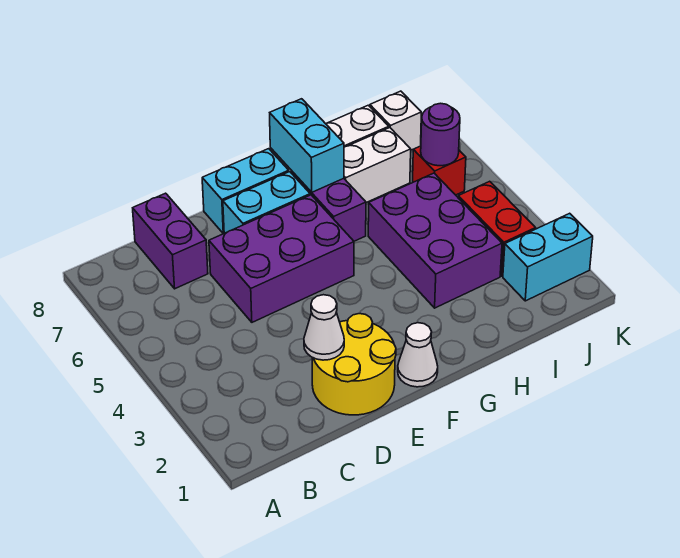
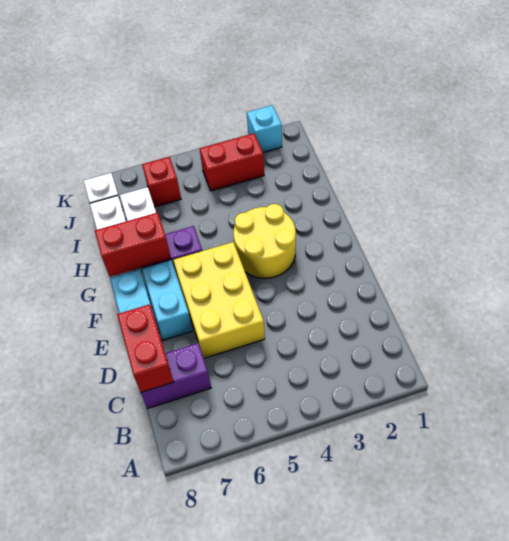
none -> red brick C8:D8 level 2
yellow round brick D1:E2 level 1 -> yellow round brick F3:G4 level 1
white cone D2 level 2 -> none
purple brick D5:F6 level 1 -> yellow brick D5:F6 level 1
white cone F1 level 1 -> none
cyan brick G7:G8 level 2 -> red brick G7:G8 level 2
purple brick H3:I5 level 1 -> none
cyan brick J2:K2 level 1 -> cyan brick K2 level 1
purple round brick J6 level 2 -> none

